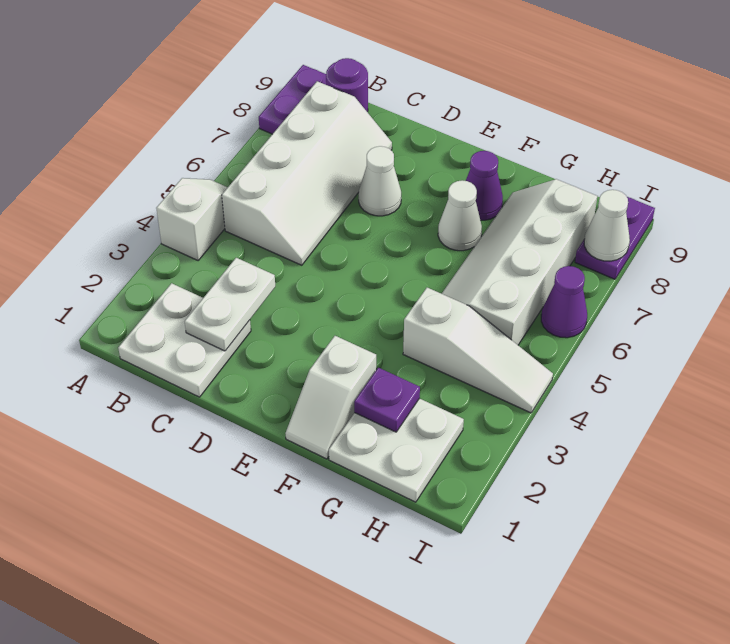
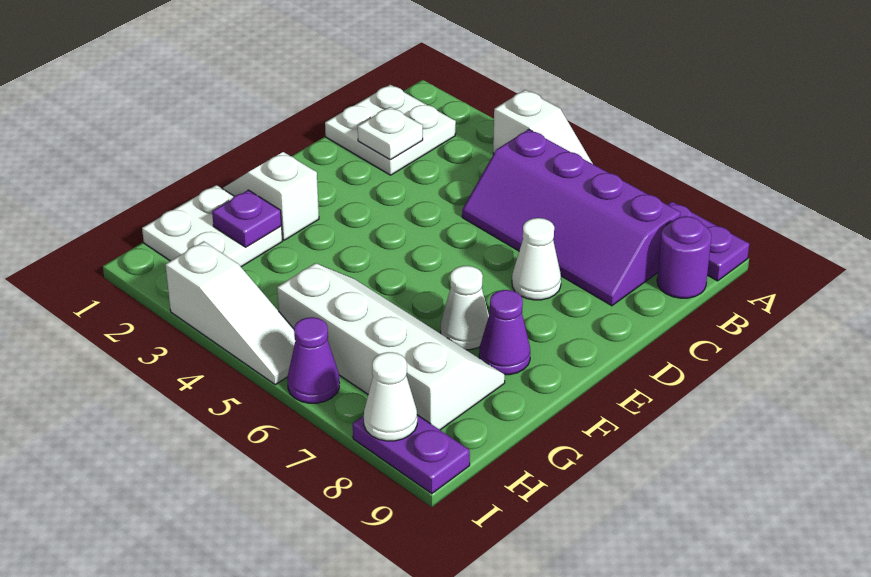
white slope B5:C8 level 1 top B -> purple slope B5:C8 level 1 top B
white plate C2:C3 level 2 -> white plate C2 level 2
white slope G4:I4 level 1 top G -> white slope I3:I5 level 1 top 3

